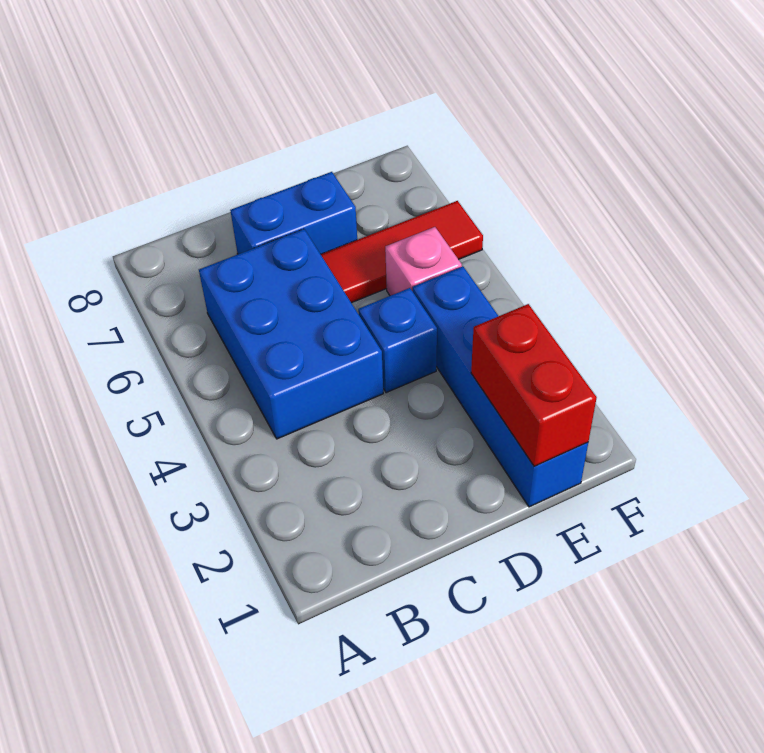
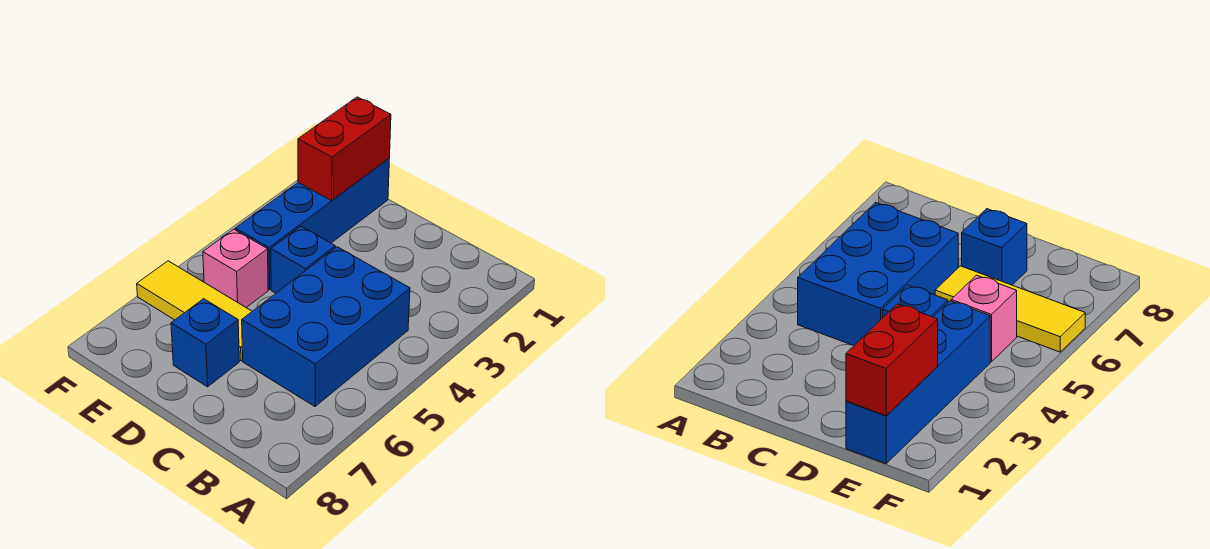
blue brick C7:D7 level 1 -> blue brick D7 level 1
red tile D6:F6 level 1 -> yellow tile D6:F6 level 1

